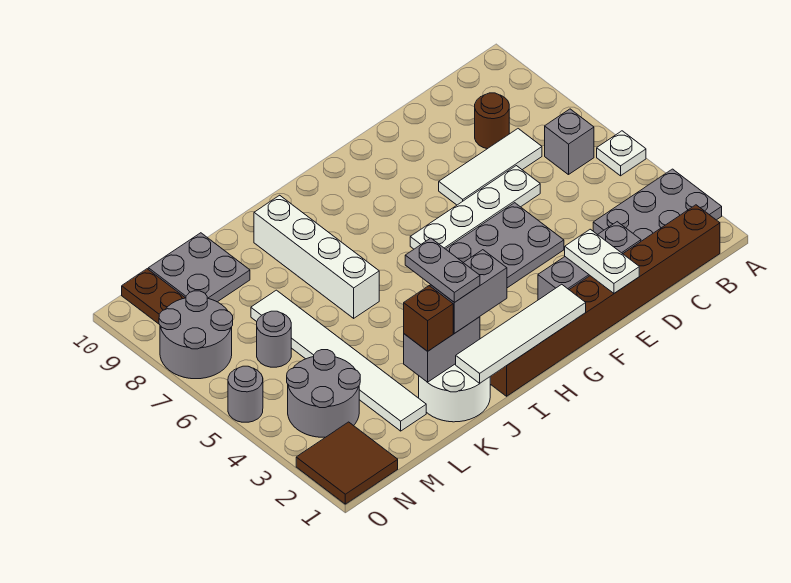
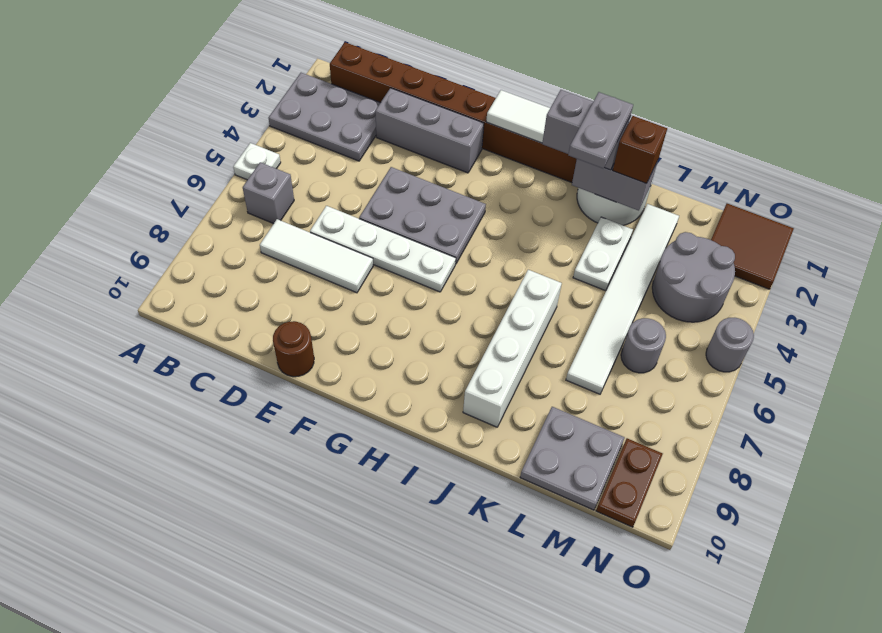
brown round brick C8 level 1 -> brown round brick E10 level 1
white plate E1:E2 level 2 -> white plate K3:K4 level 1
grey round brick N7:O8 level 1 -> none

